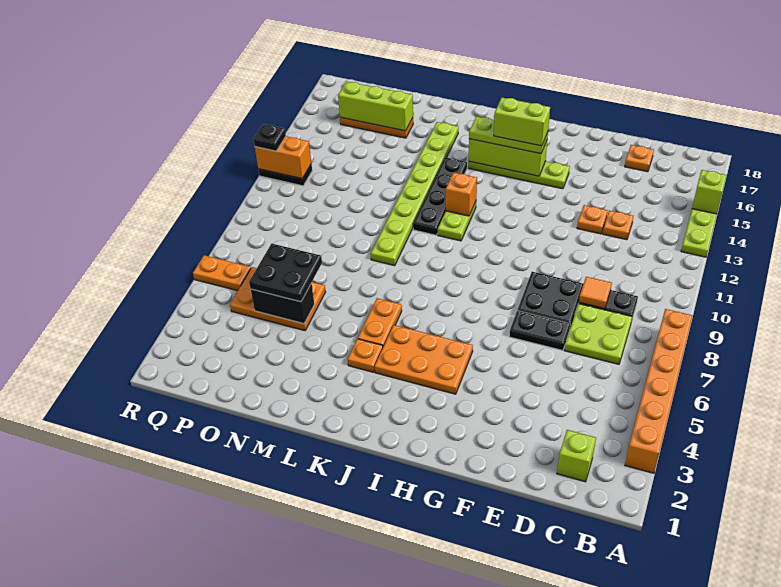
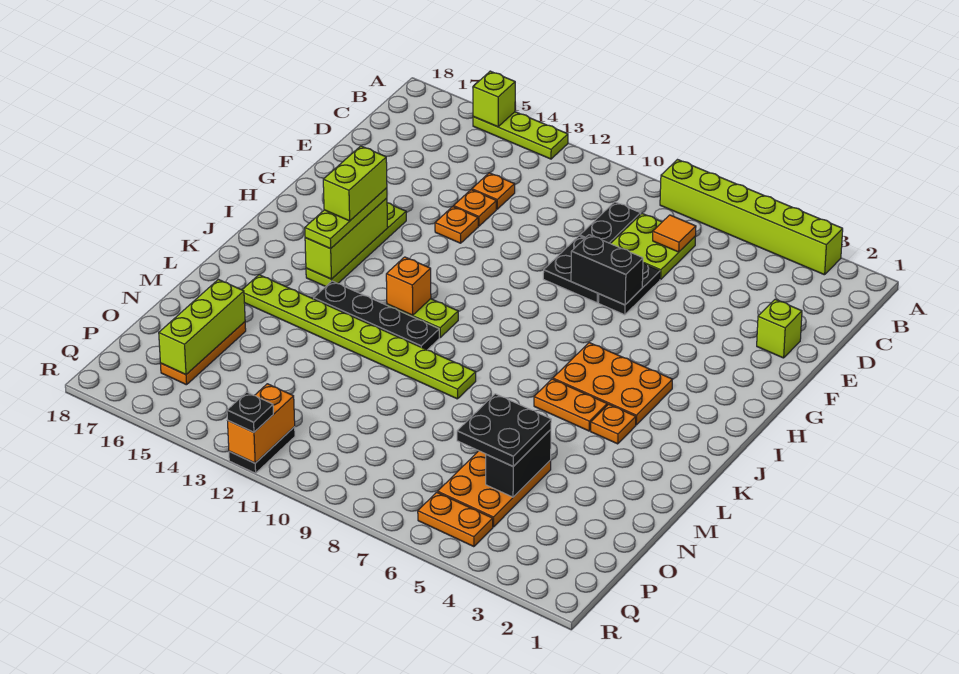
orange brick A3:A8 level 1 -> lime brick A3:A8 level 1
lime brick C2 level 1 -> lime brick E2 level 1
orange tile D9 level 2 -> orange tile C7 level 2
orange plate D17 level 1 -> orange plate F13 level 1
none -> black brick F7:F8 level 2
orange plate H4:J5 level 1 -> orange plate I4:J6 level 1
orange plate Q6:R6 level 1 -> orange plate Q5:Q6 level 1

